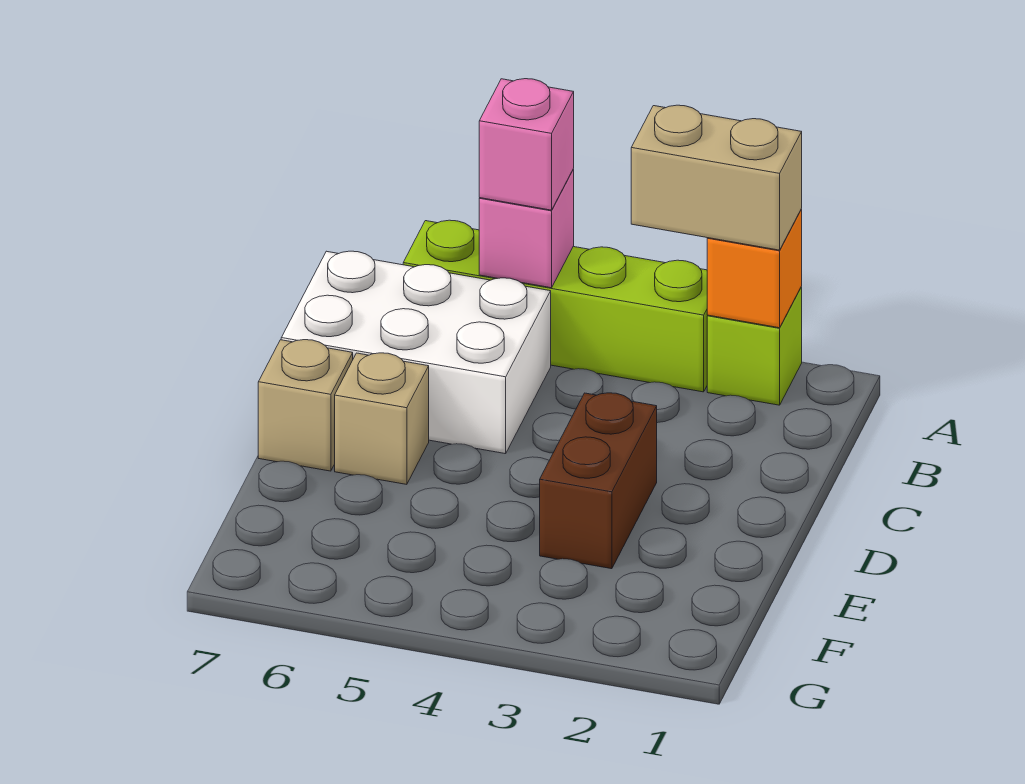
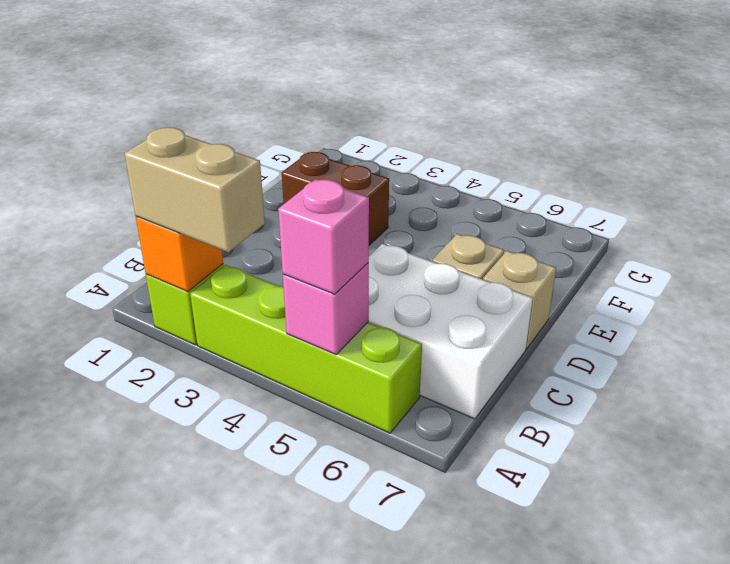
brown brick D3:E3 level 1 -> brown brick E2:E3 level 1

